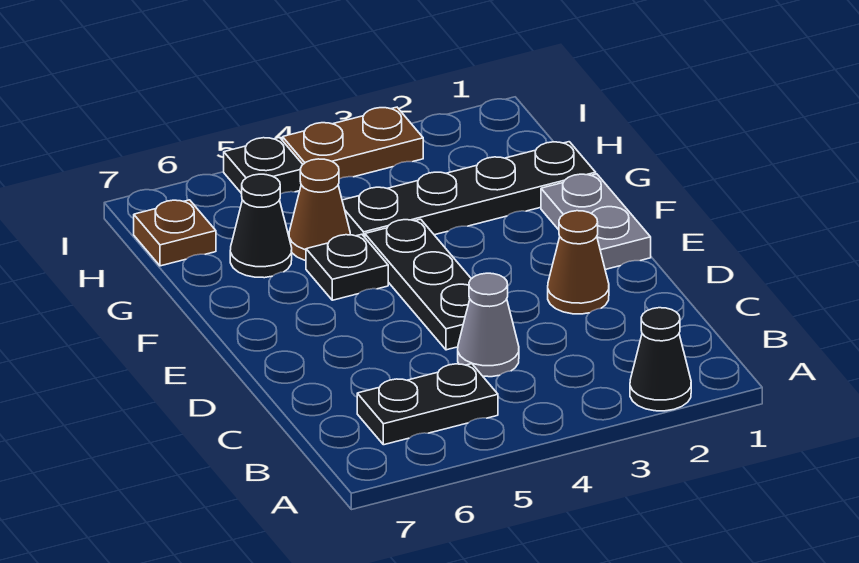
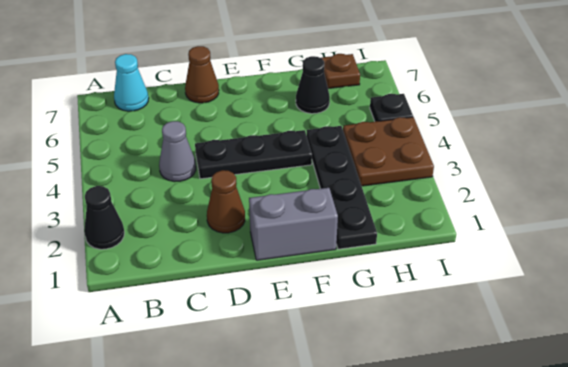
black plate B5:B6 level 1 -> none
none -> cyan cone B7 level 1
grey plate E1:F1 level 1 -> grey brick E1:F1 level 1
black plate F5 level 1 -> none
brown cone G5 level 1 -> brown cone D7 level 1
brown plate I3:I4 level 1 -> brown plate H3:I4 level 1

